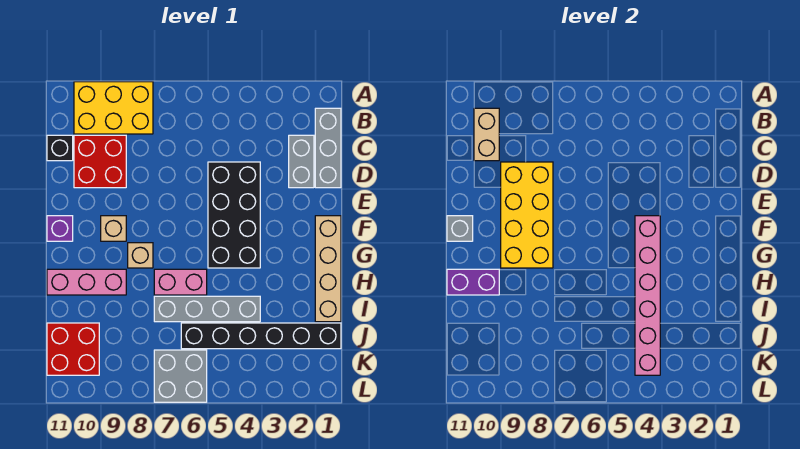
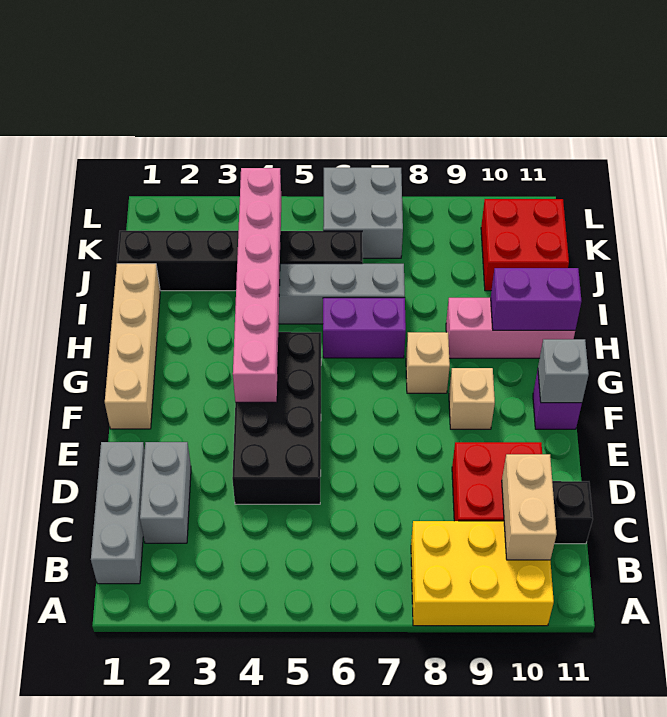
yellow brick D8:G9 level 2 -> none
pink brick H6:H7 level 1 -> purple brick H6:H7 level 1

